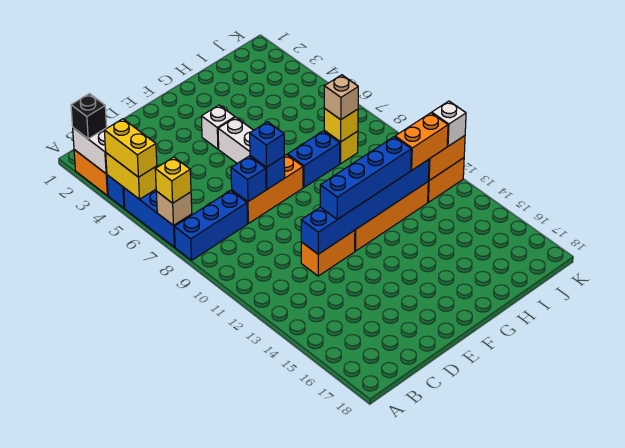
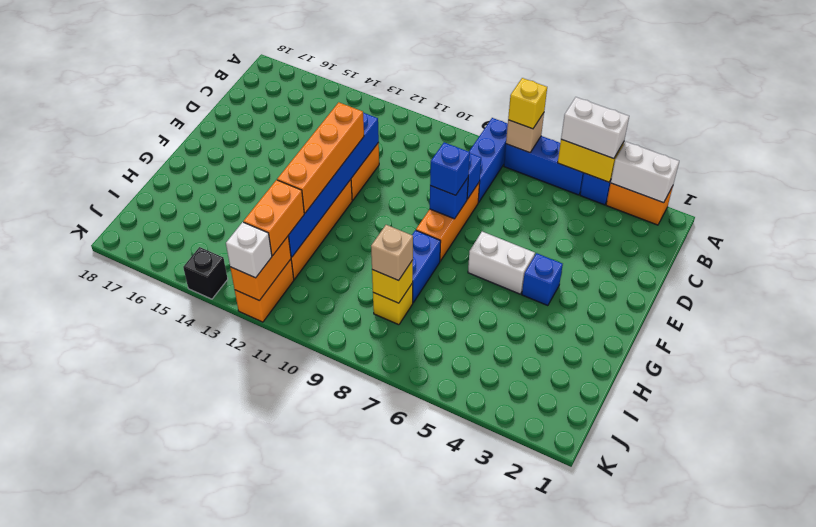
black brick A2 level 3 -> black brick K14 level 1
yellow brick A4:A5 level 3 -> white brick A4:A5 level 3
blue brick E12:H12 level 3 -> orange brick E12:H12 level 3
white brick F4 level 1 -> blue brick F4 level 1

